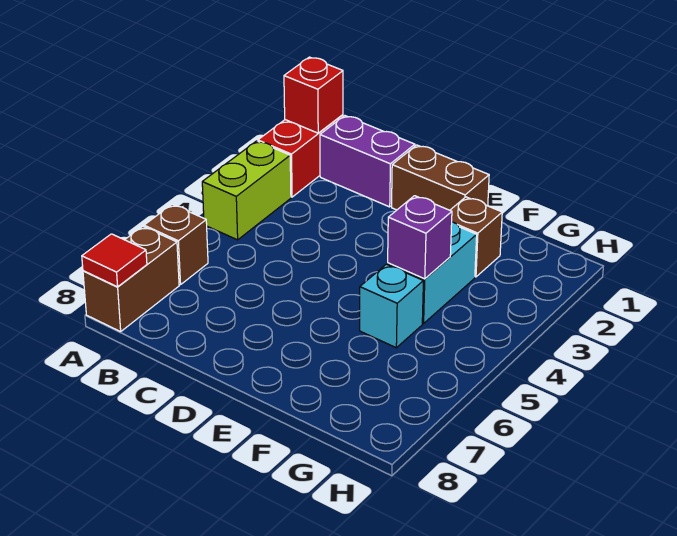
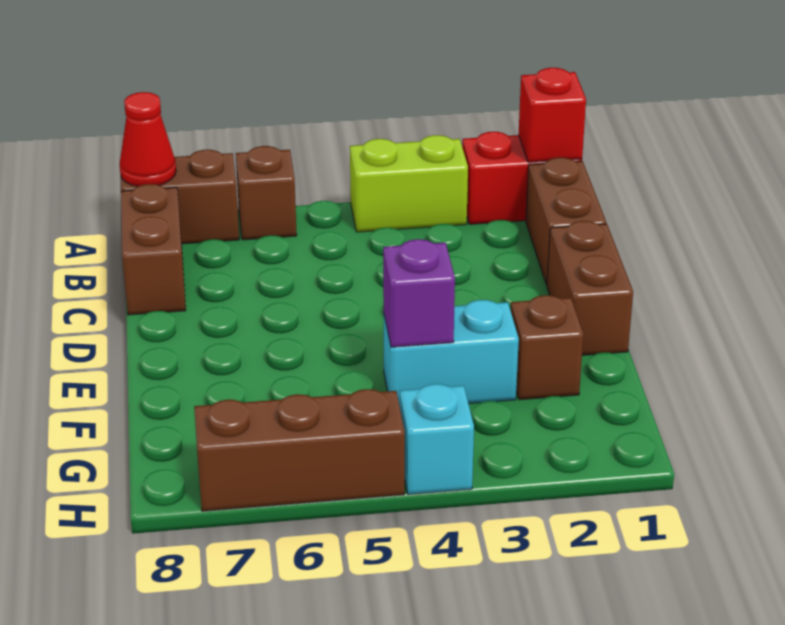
red tile A8 level 2 -> red cone A8 level 2
purple brick B1:C1 level 1 -> brown brick B1:C1 level 1
none -> brown brick B8:C8 level 1
cyan brick F5 level 1 -> cyan brick H4 level 1
none -> brown brick H5:H7 level 1

